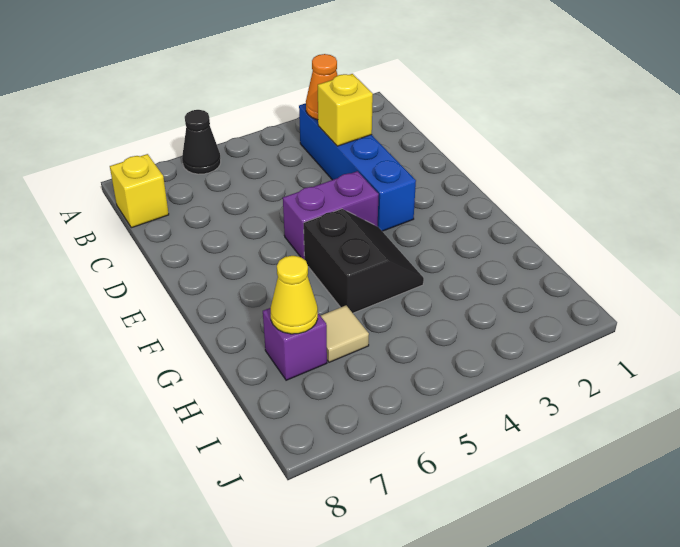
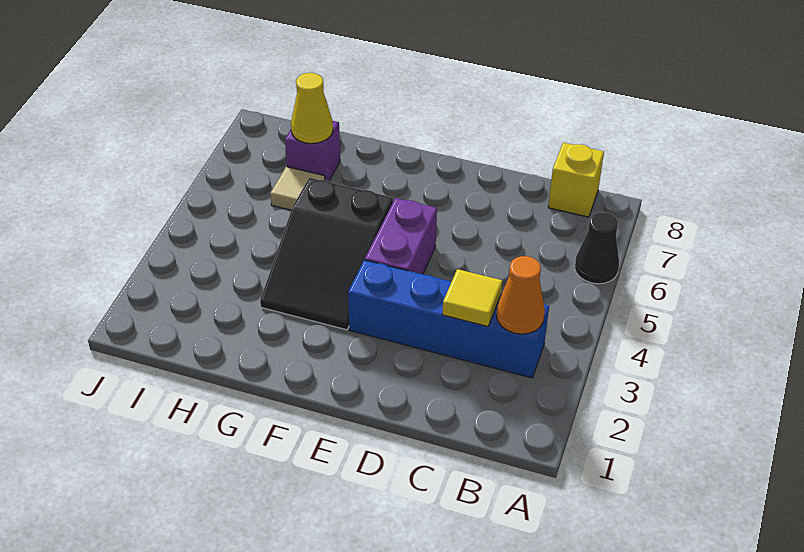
yellow brick C3 level 2 -> yellow tile C3 level 2
black slope F4:G5 level 1 top 5 -> black slope F3:G5 level 1 top 5

